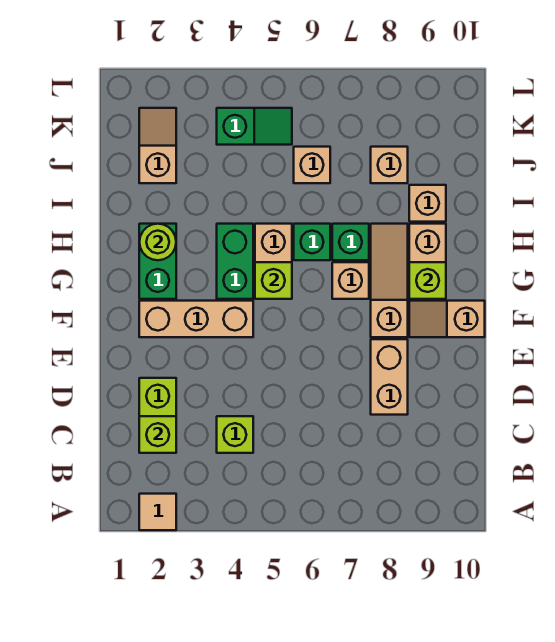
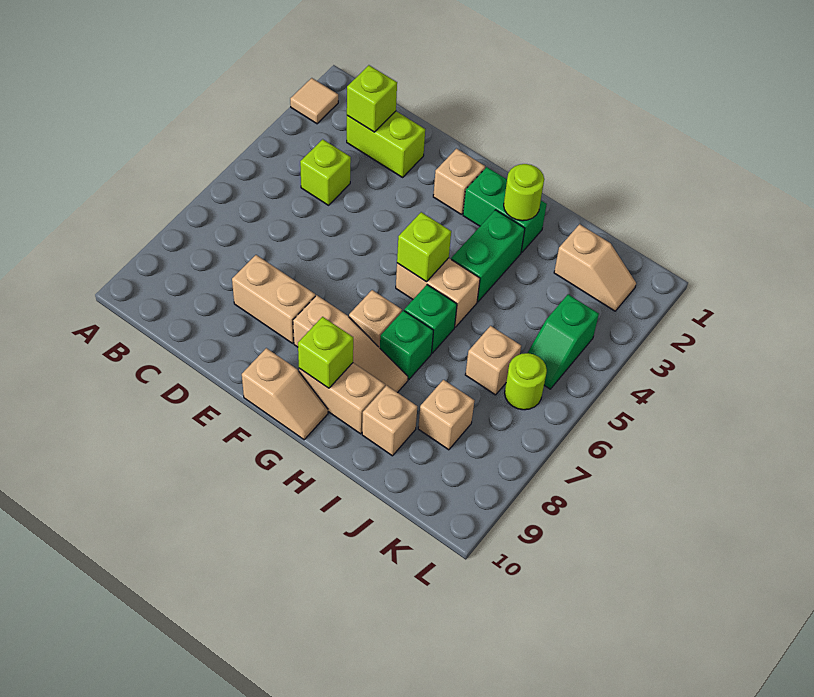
tan brick F2:F4 level 1 -> tan brick F2 level 1
tan slope F9:F10 level 1 top 10 -> tan slope F10:G10 level 1 top F
green brick G4:H4 level 1 -> green brick H3:H4 level 1
none -> lime round brick K6 level 1

